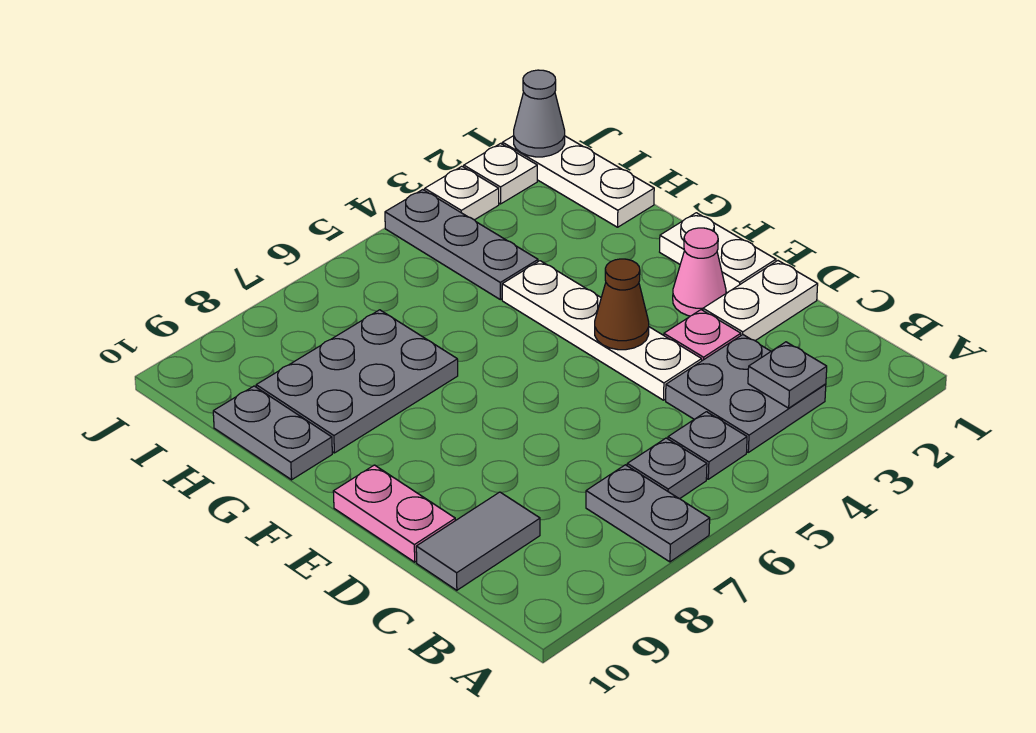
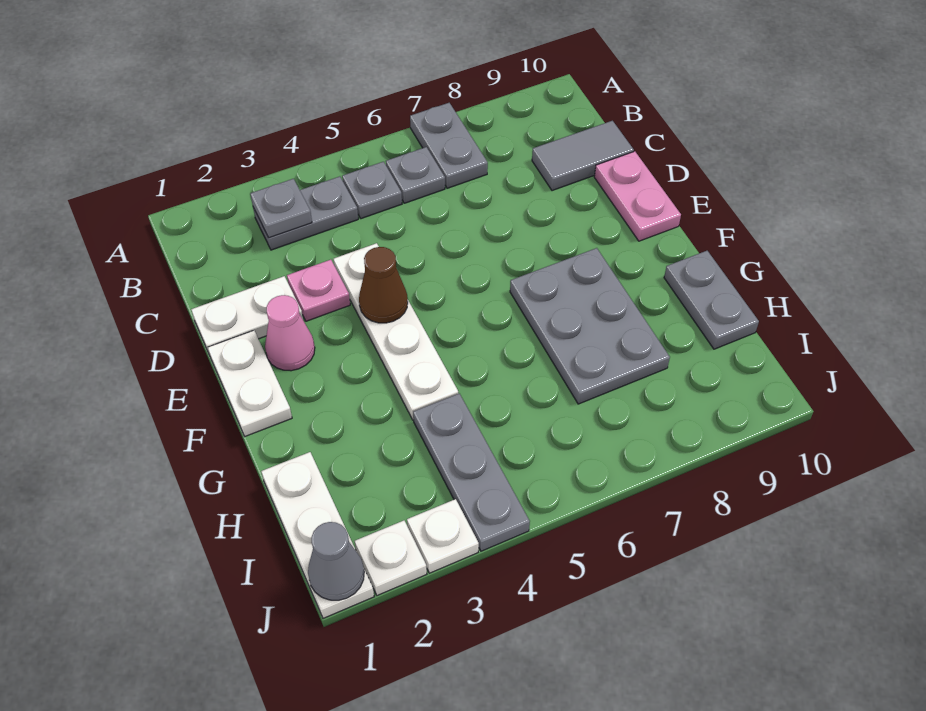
grey plate B3:C4 level 1 -> grey plate B3:B4 level 1
grey plate G7:H9 level 1 -> grey plate F7:H8 level 1

